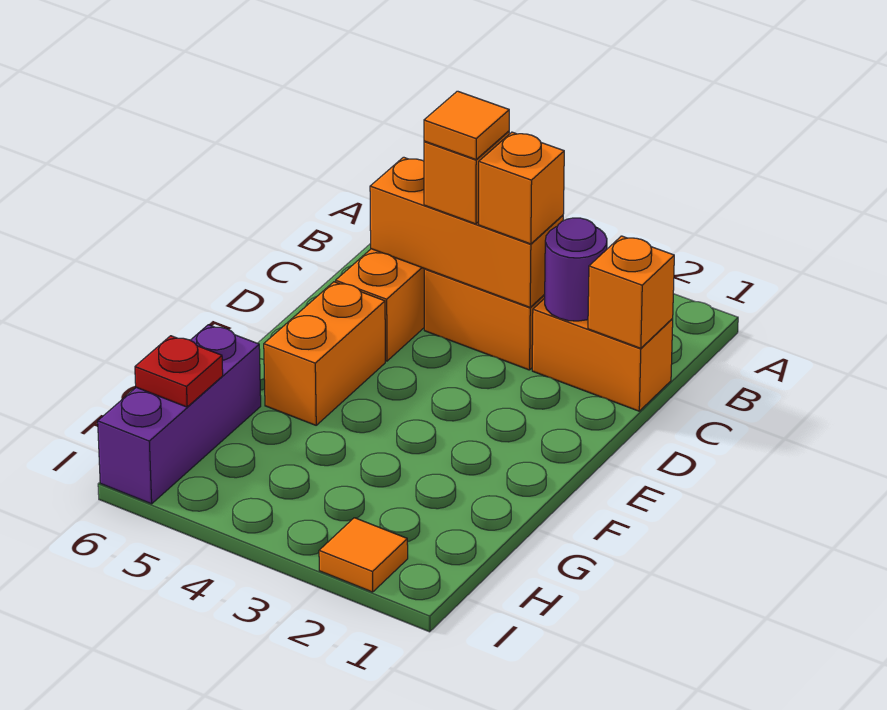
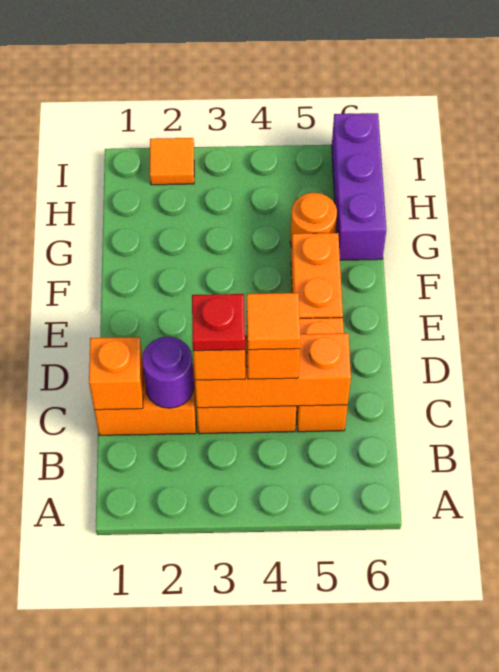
none -> orange round brick G5 level 1
red plate H6 level 2 -> red plate C3 level 4

